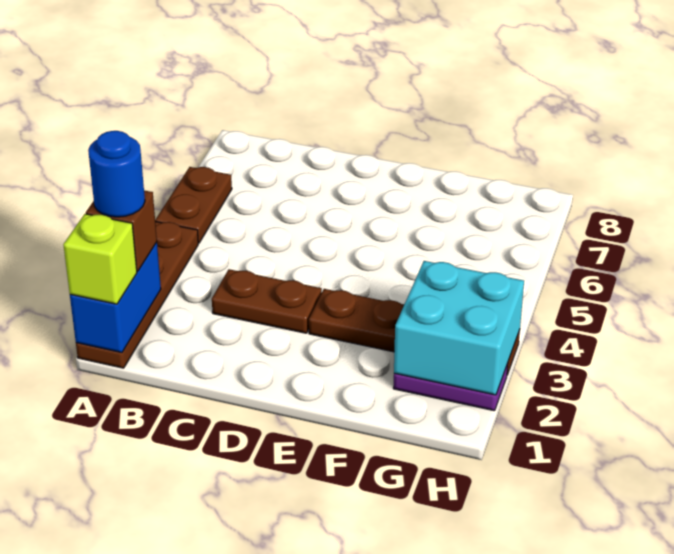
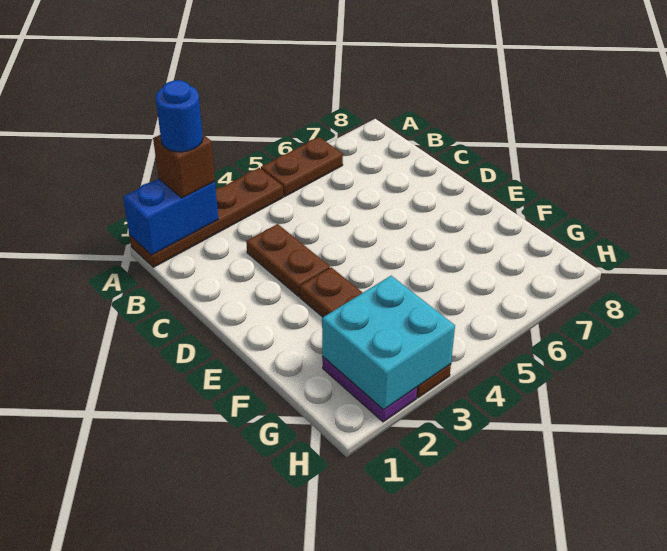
lime brick A1 level 3 -> none

